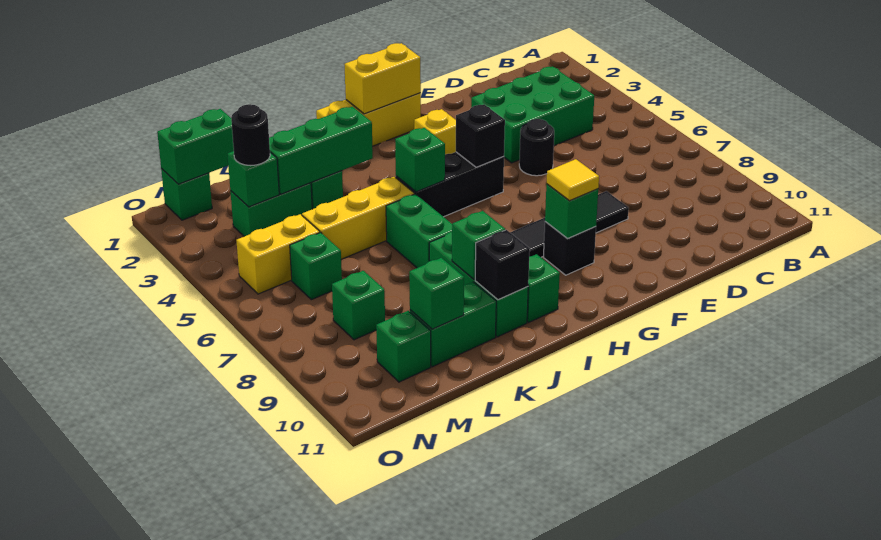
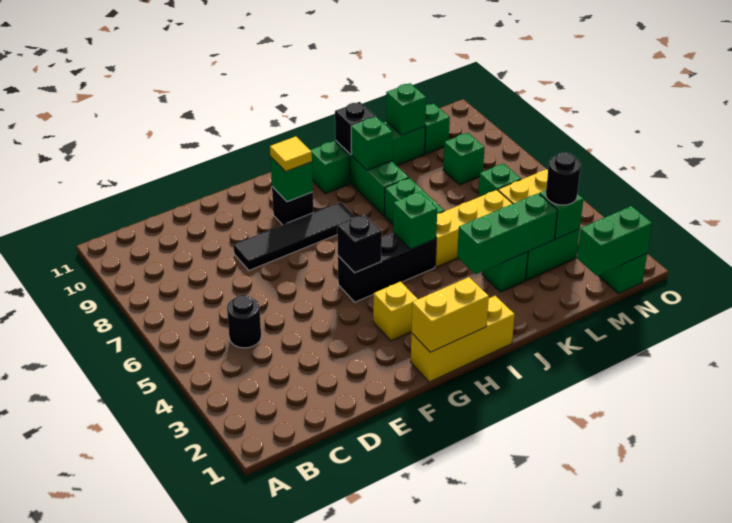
green brick C3:E4 level 1 -> none
black round brick E5 level 1 -> black round brick C5 level 1

